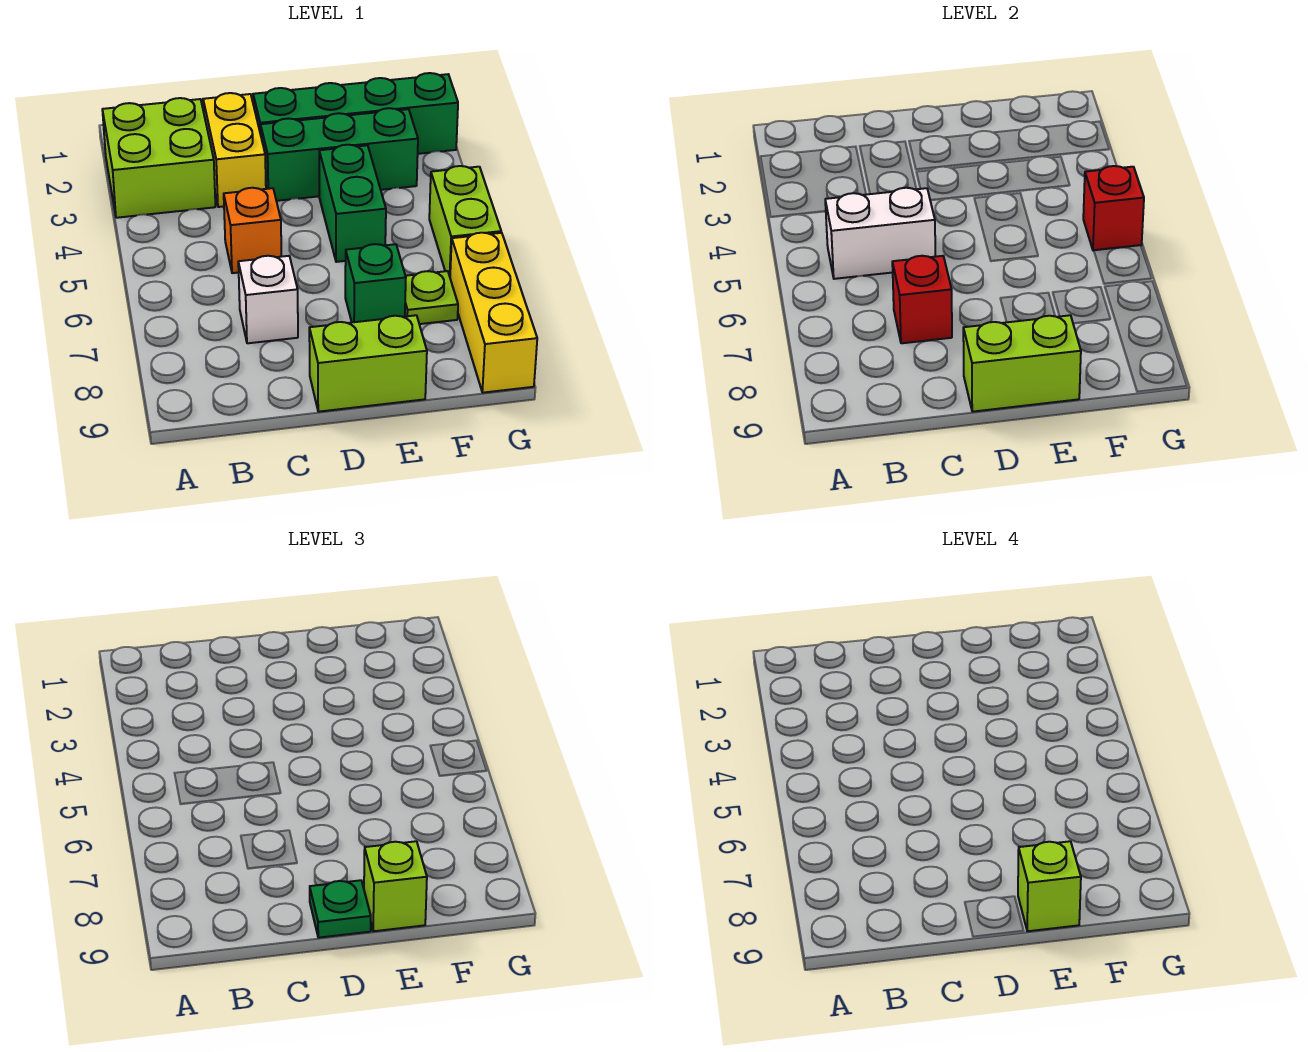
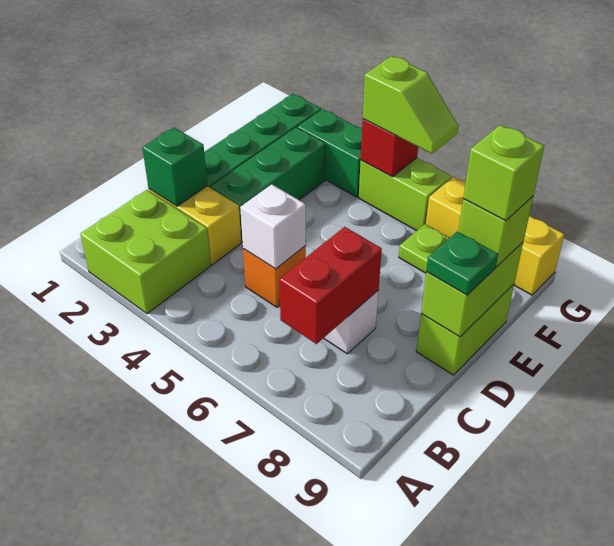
white brick B5:C5 level 2 -> white brick C5 level 2
red brick C7 level 2 -> red brick B7:C7 level 2
green brick E4:E5 level 1 -> green brick G3:G4 level 1
green brick E7 level 1 -> green brick C2 level 2
none -> lime slope G5:G6 level 3 top 5

